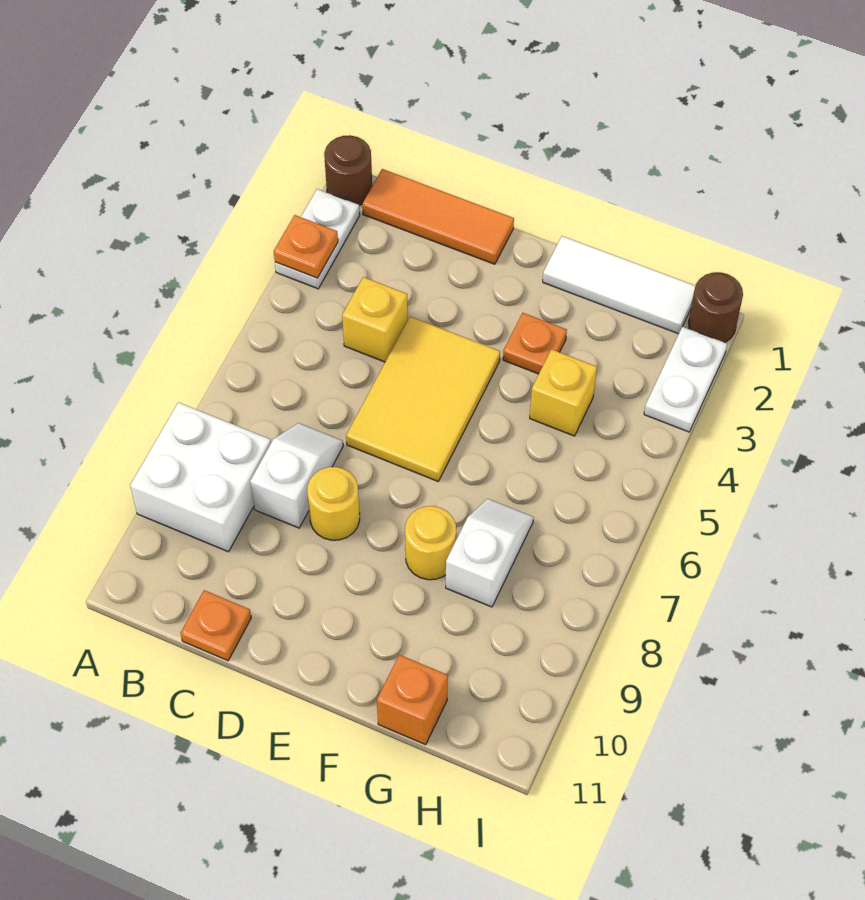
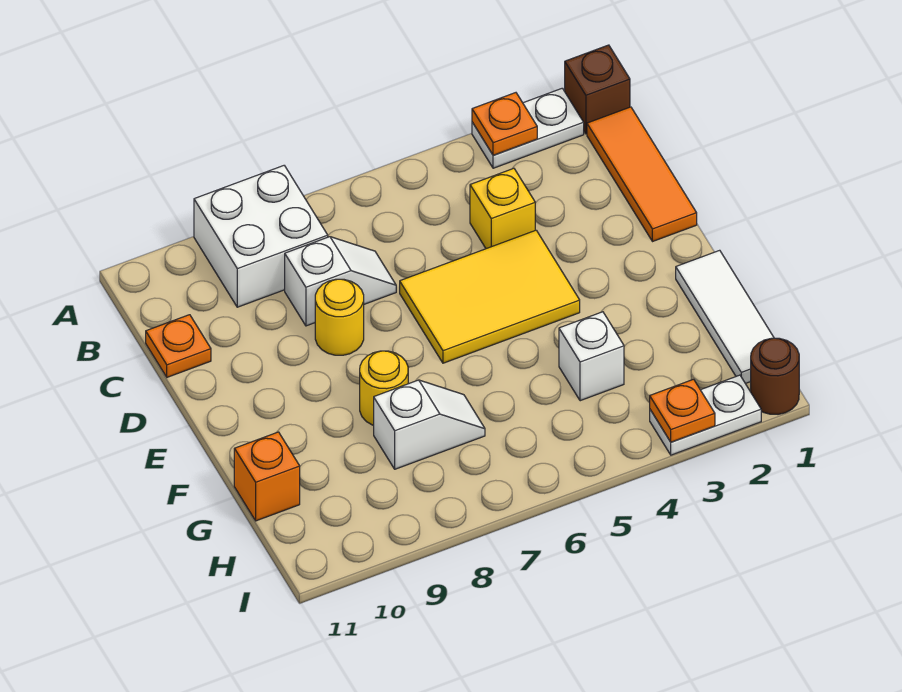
brown round brick A1 level 1 -> brown brick A1 level 1
orange plate F3 level 1 -> orange plate I3 level 2
yellow brick G4 level 1 -> white brick G4 level 1

